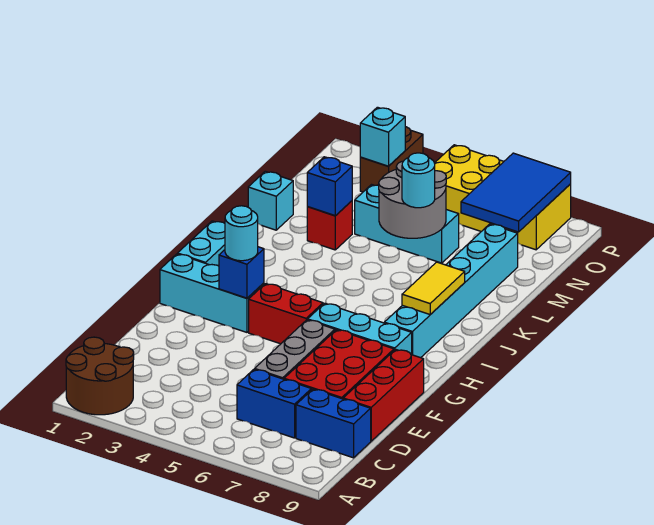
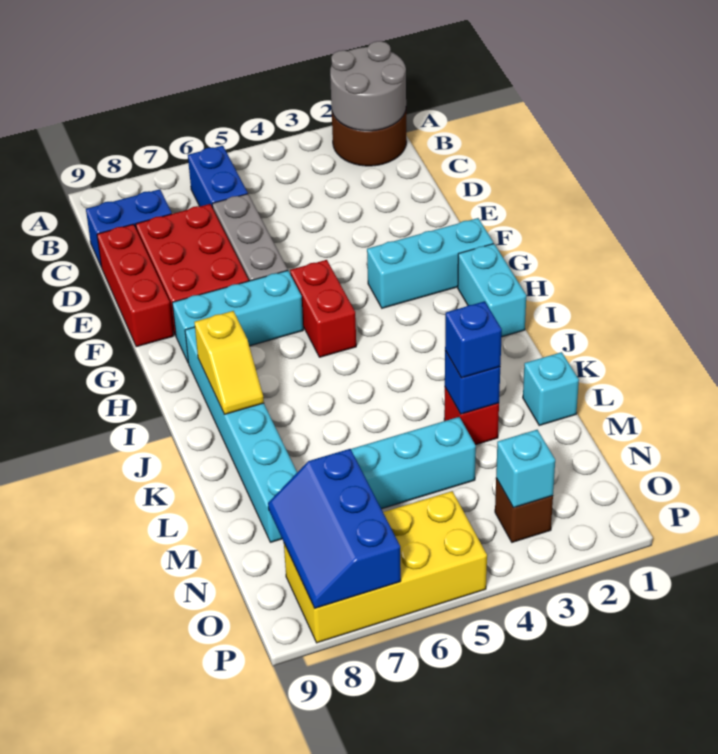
blue brick C6:C7 level 1 -> blue brick B6:C6 level 1
blue brick G3 level 2 -> blue brick L3 level 3
cyan round brick G3 level 3 -> none
red brick G4:G5 level 1 -> red brick G5:H5 level 1
yellow tile I8:J8 level 2 -> yellow slope I8:J8 level 2 top I
grey round brick L5:M6 level 2 -> grey round brick A1:B2 level 2
cyan round brick L6 level 3 -> none
blue tile N7:P8 level 2 -> blue slope N7:P8 level 2 top 7
brown brick O3:P3 level 1 -> brown brick O3 level 1

